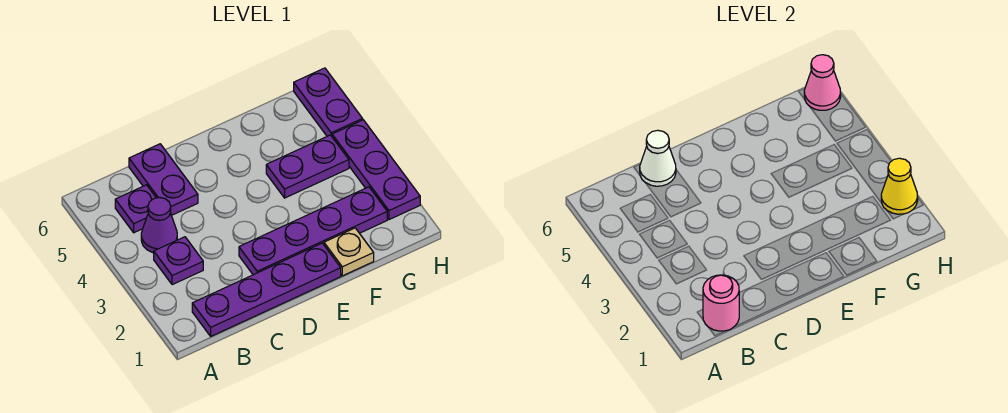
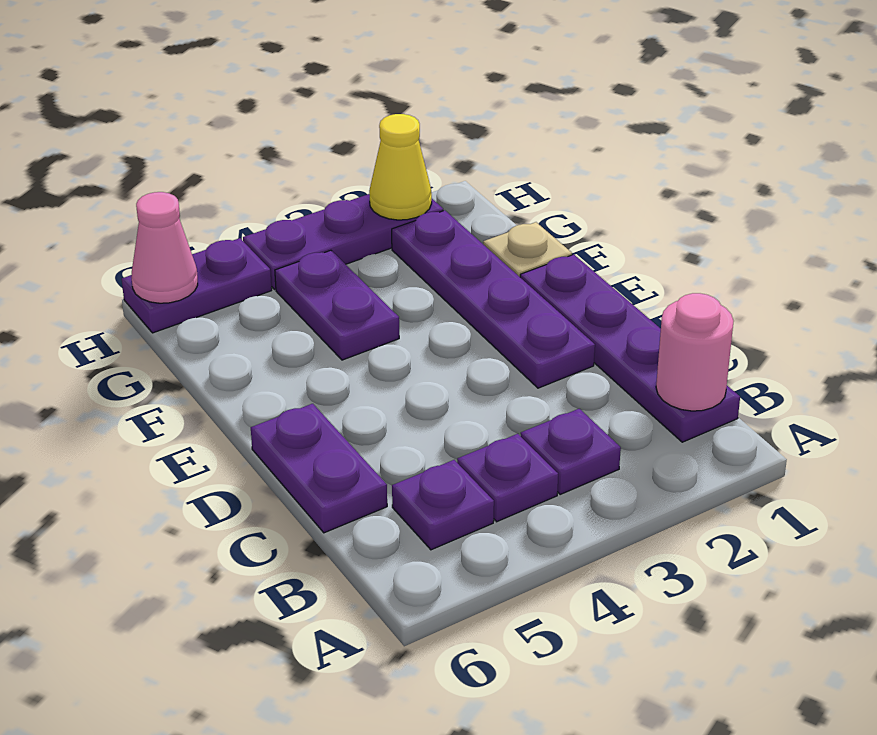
purple cone B4 level 1 -> purple plate B4 level 1
purple plate C5:C6 level 1 -> purple plate C6:D6 level 1
white cone C6 level 2 -> none

